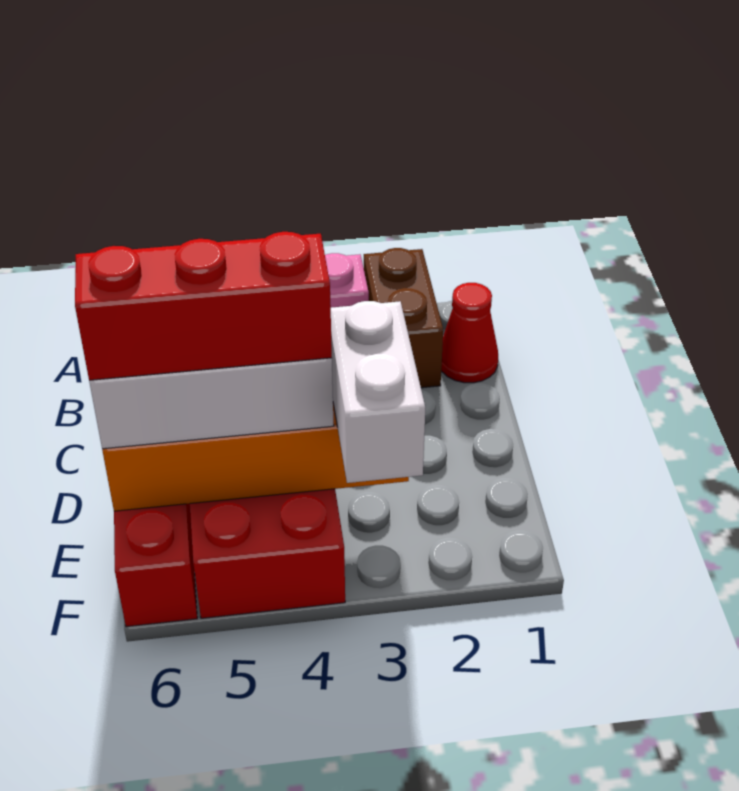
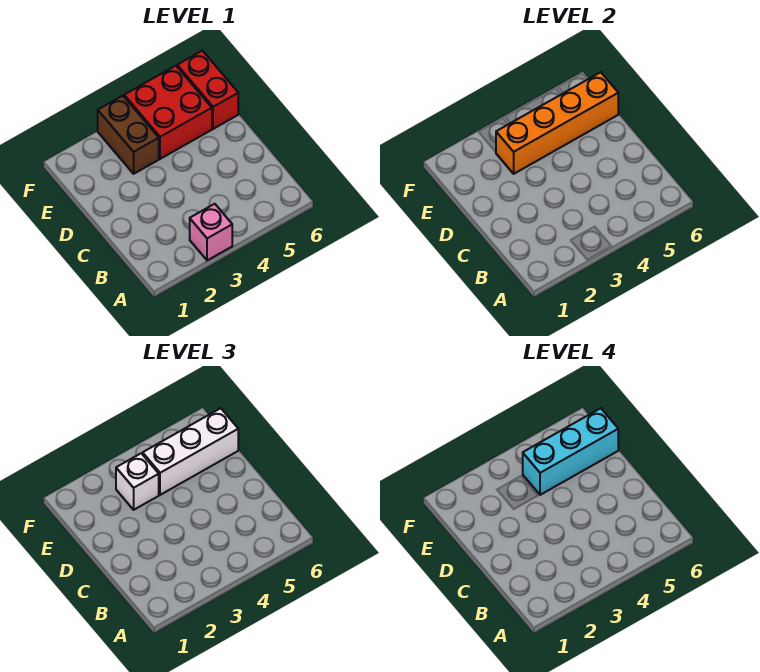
brown brick A2:B2 level 1 -> brown brick E3:F3 level 1
red cone B1 level 1 -> none
white brick E3:F3 level 3 -> white brick E3 level 3
red brick E4:E6 level 4 -> cyan brick E4:E6 level 4

